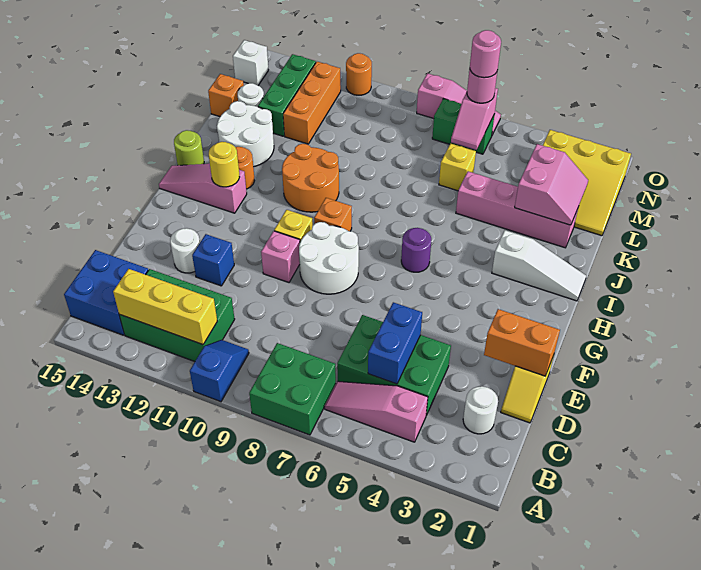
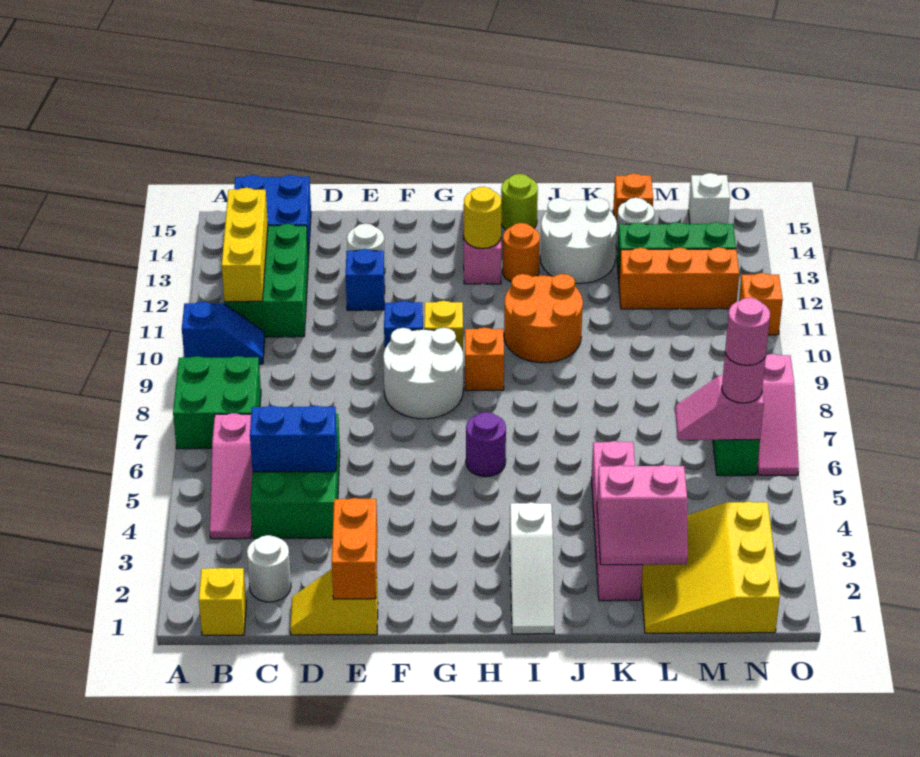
pink slope B4:B6 level 1 top 4 -> pink slope B4:B6 level 1 top 6
pink brick F10 level 1 -> blue brick F10 level 1
yellow brick L6 level 1 -> yellow brick B1 level 1
orange round brick O11 level 1 -> orange brick O11 level 1

